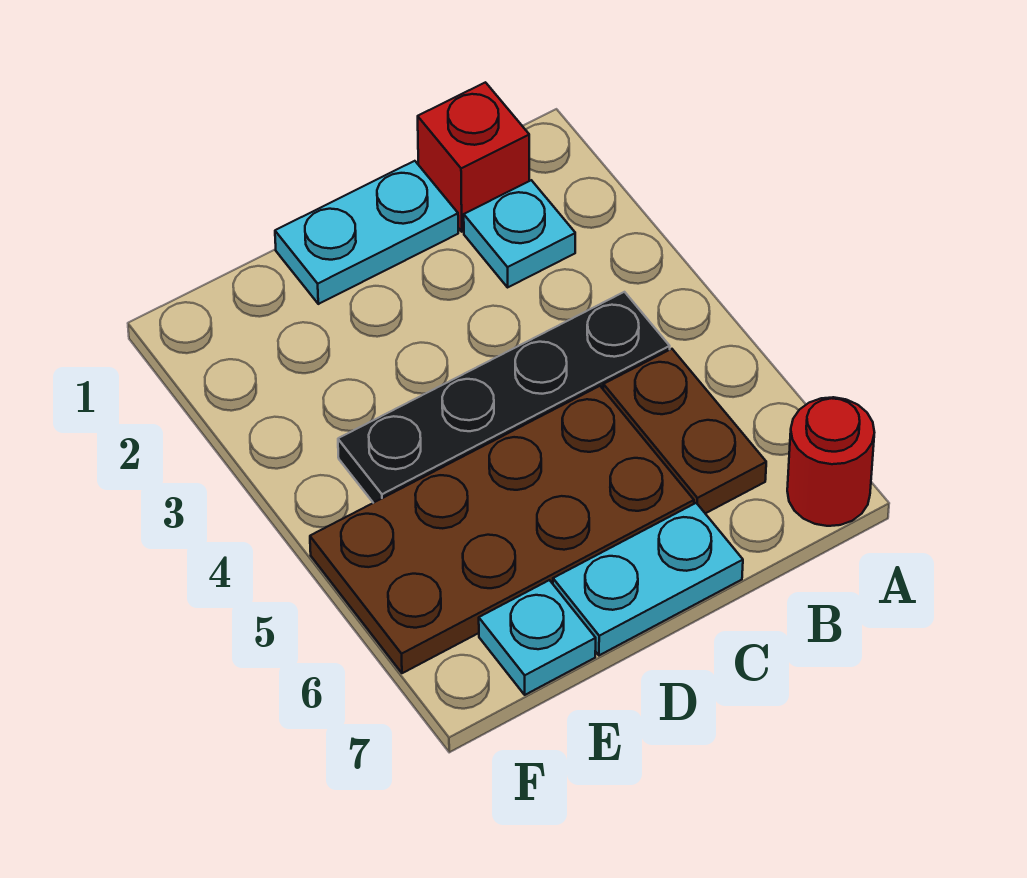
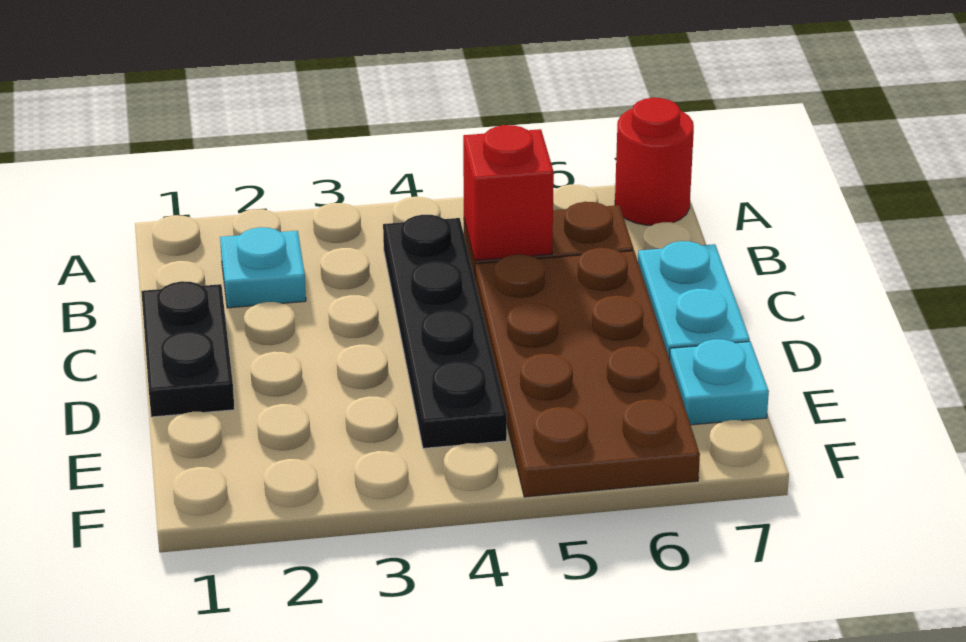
red brick B1 level 1 -> red brick B5 level 2
cyan plate C1:D1 level 1 -> black plate C1:D1 level 1

